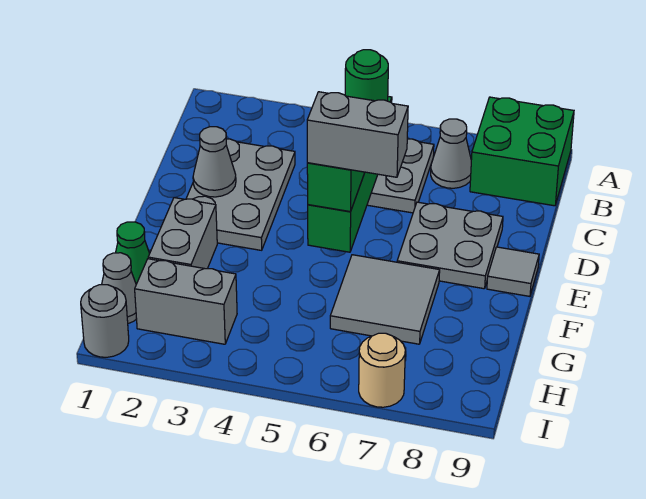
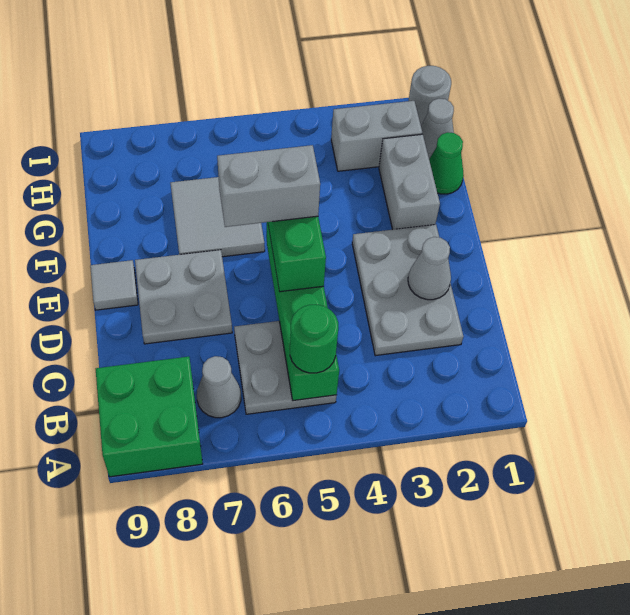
tan round brick I7 level 1 -> none

